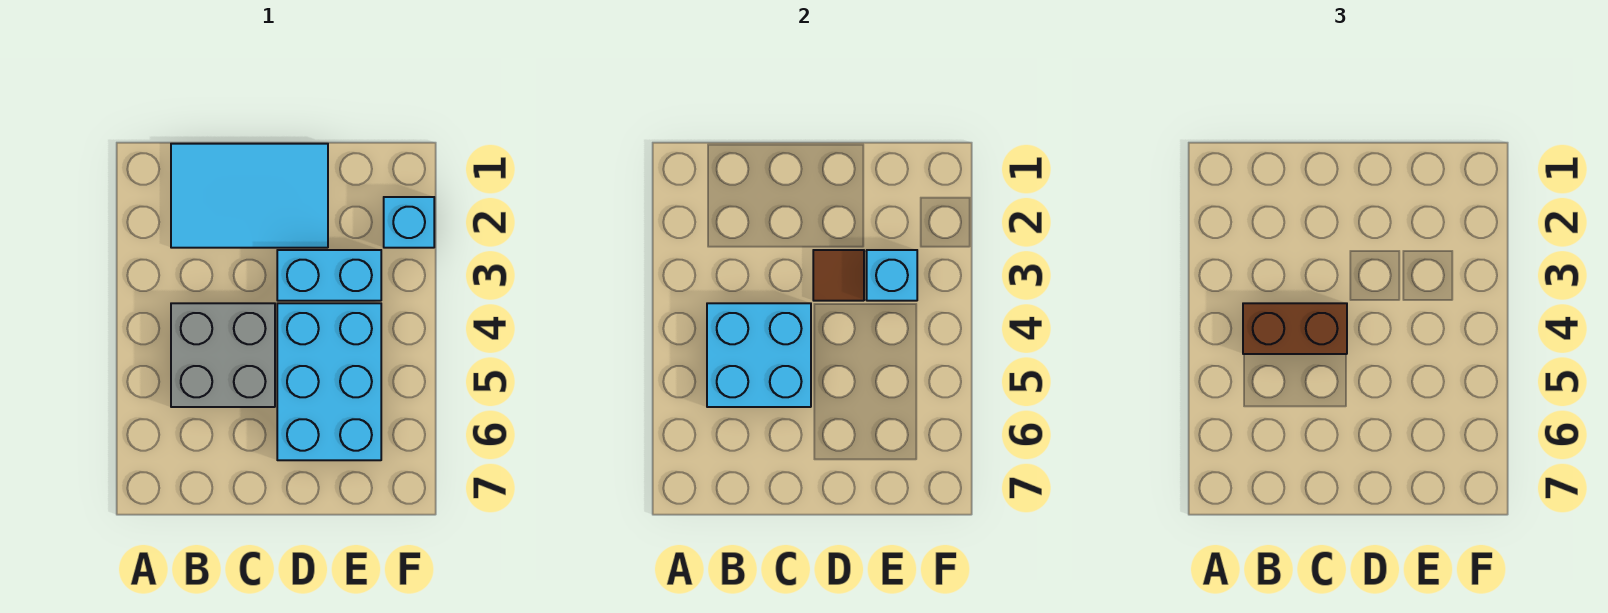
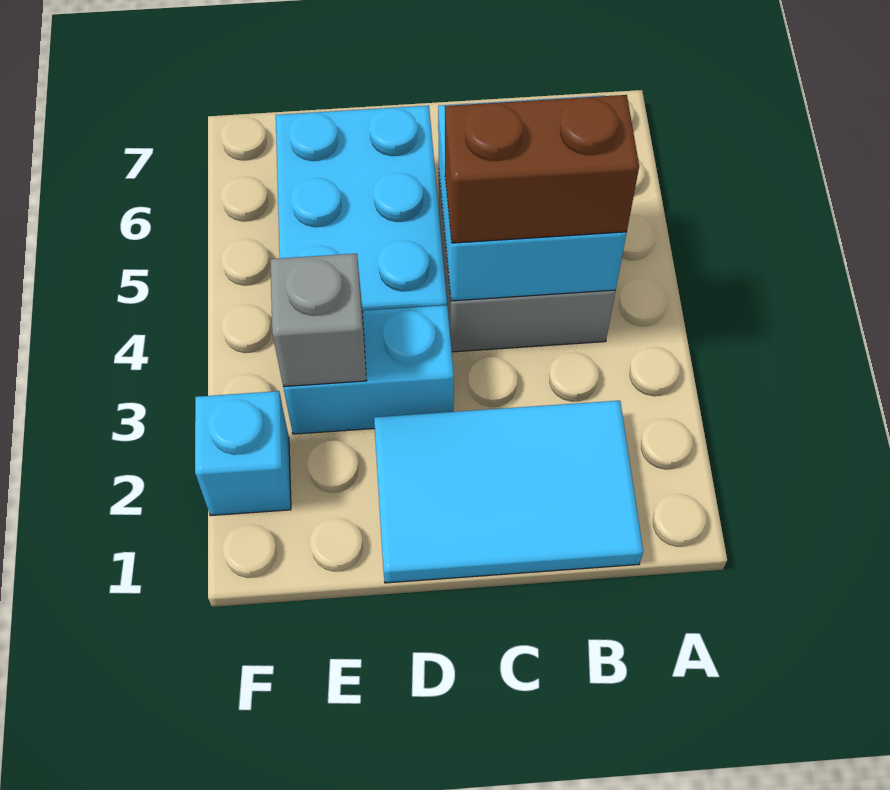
brown tile D3 level 2 -> none
cyan brick E3 level 2 -> grey brick E3 level 2

